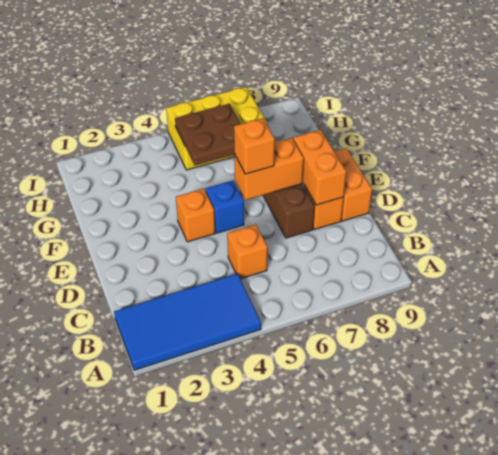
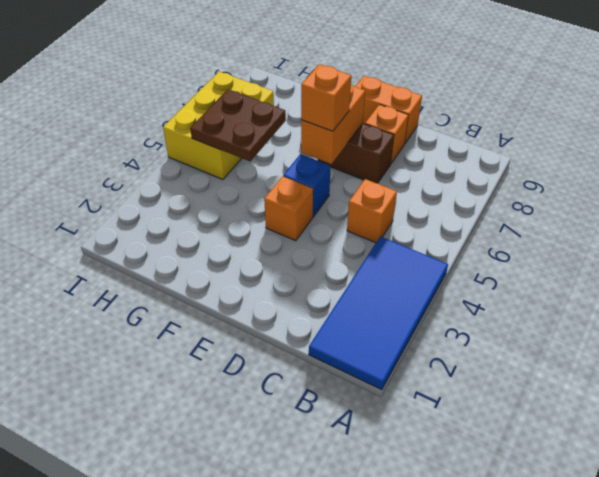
orange brick D8:E8 level 2 -> none

